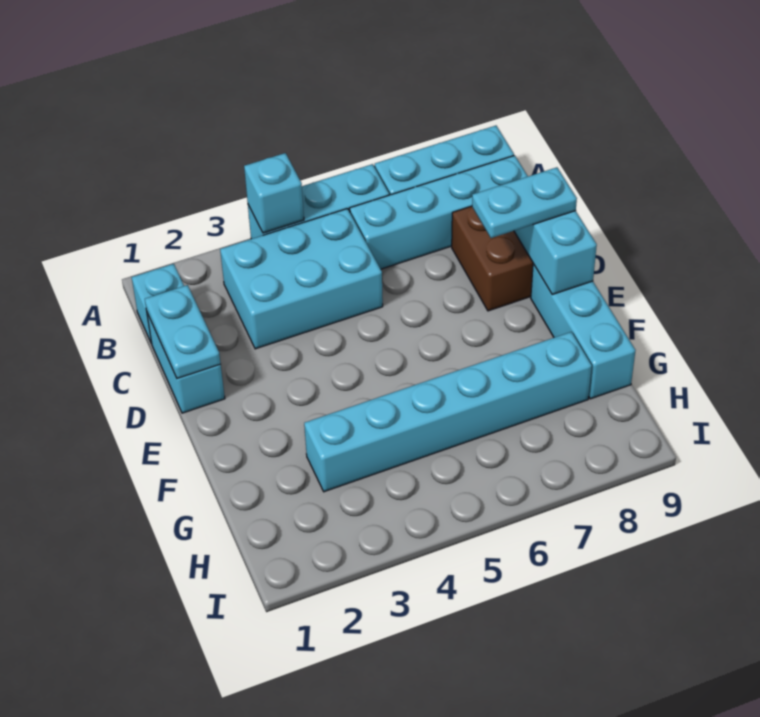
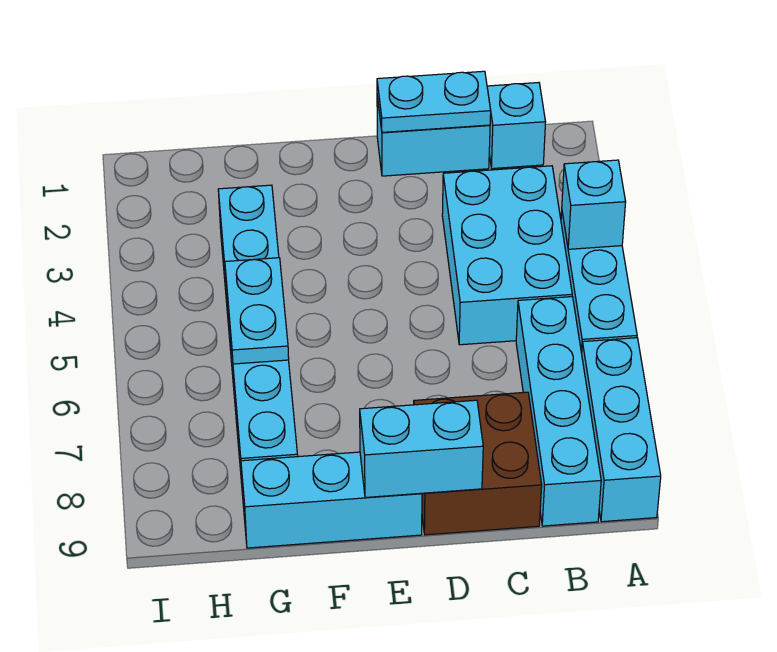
cyan plate D8:D9 level 3 -> cyan plate G5:G6 level 2

